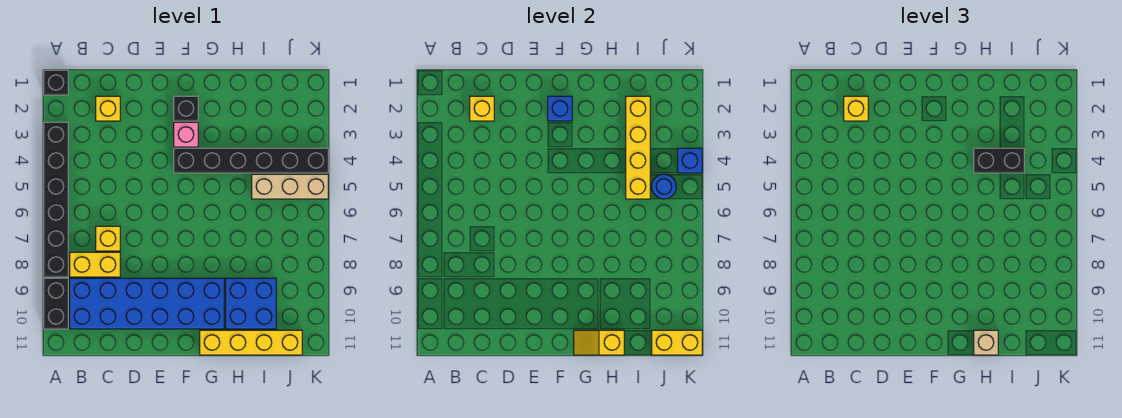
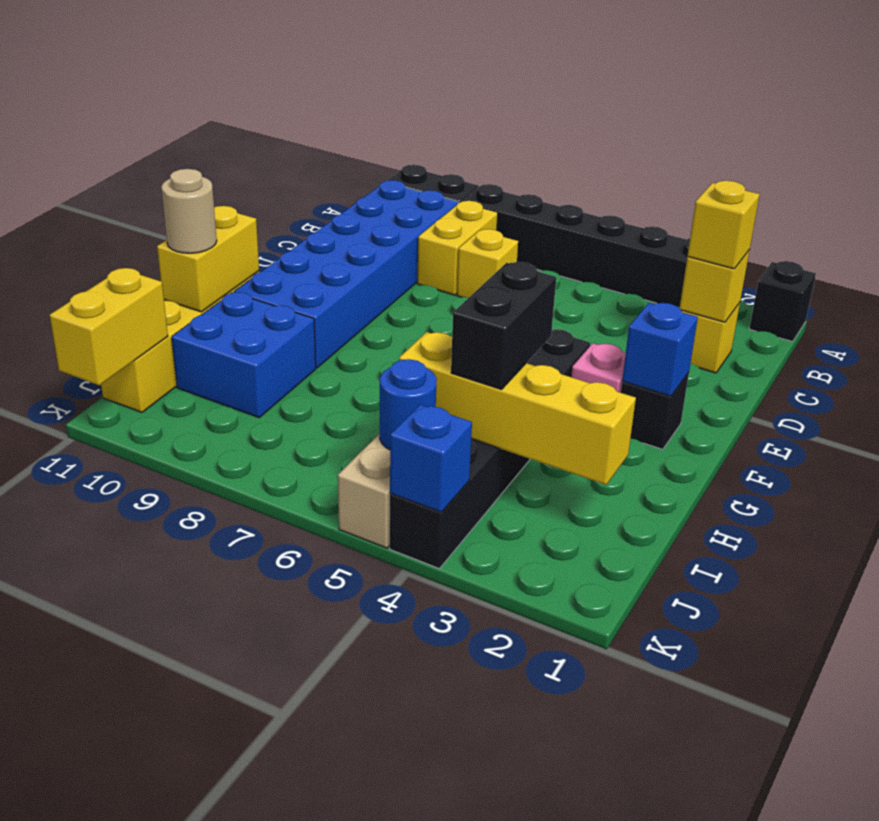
yellow slope G11:H11 level 2 top H -> yellow brick G11:H11 level 2
tan brick H11 level 3 -> tan round brick H11 level 3

